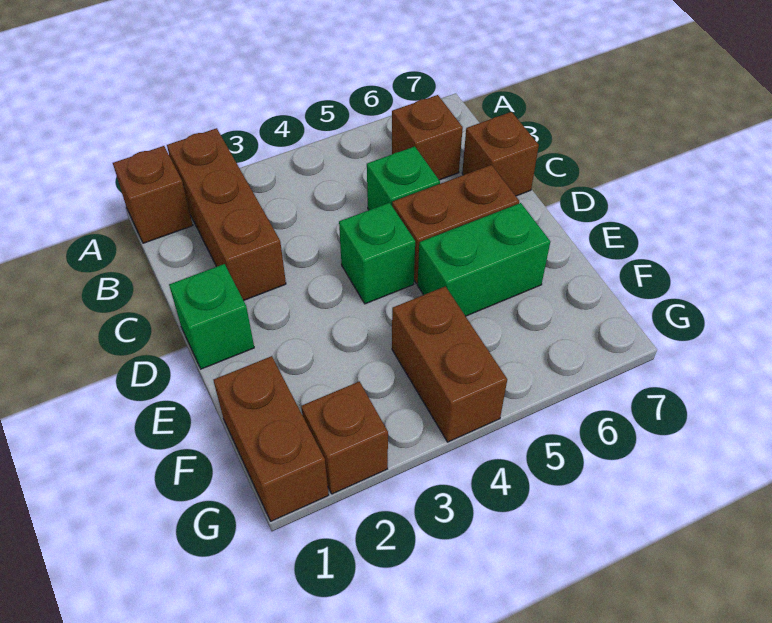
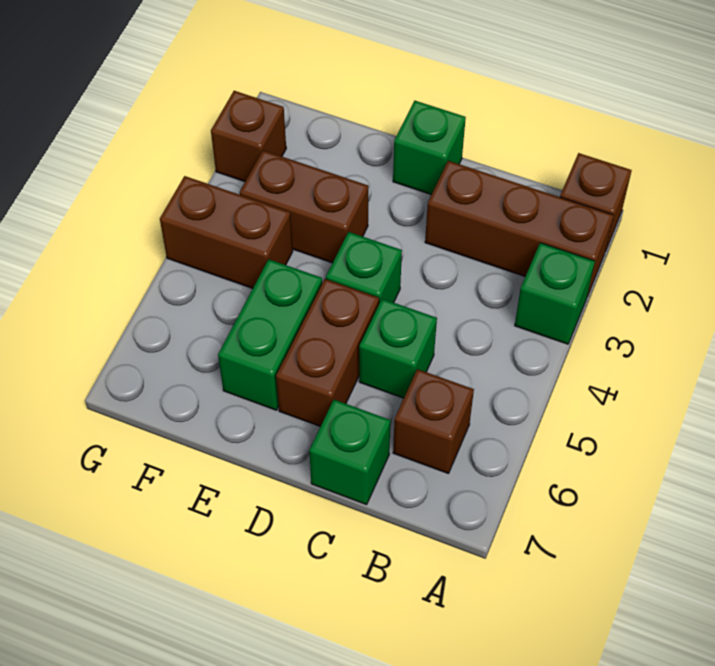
none -> green brick A3 level 1
brown brick C7 level 1 -> green brick C7 level 1
brown brick F1:G1 level 1 -> brown brick E3:F3 level 1

